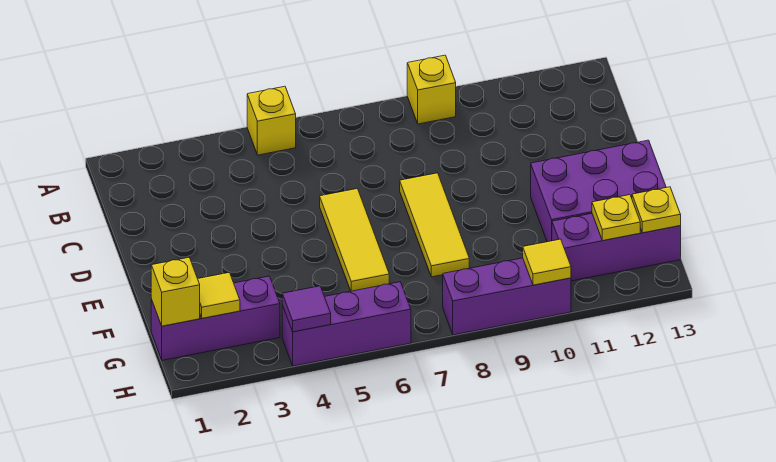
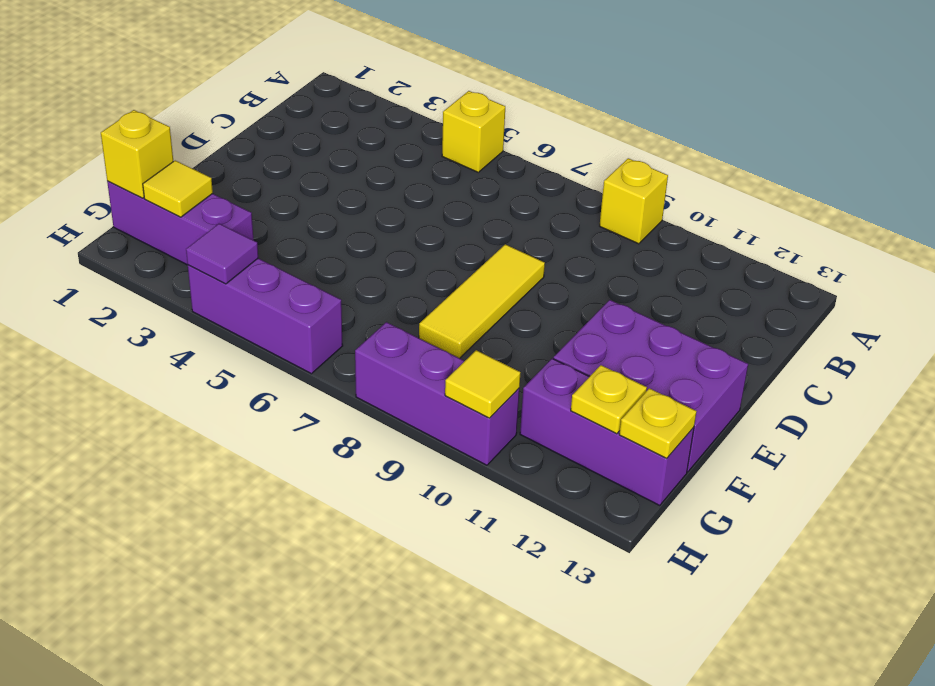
yellow tile D6:F6 level 1 -> none

